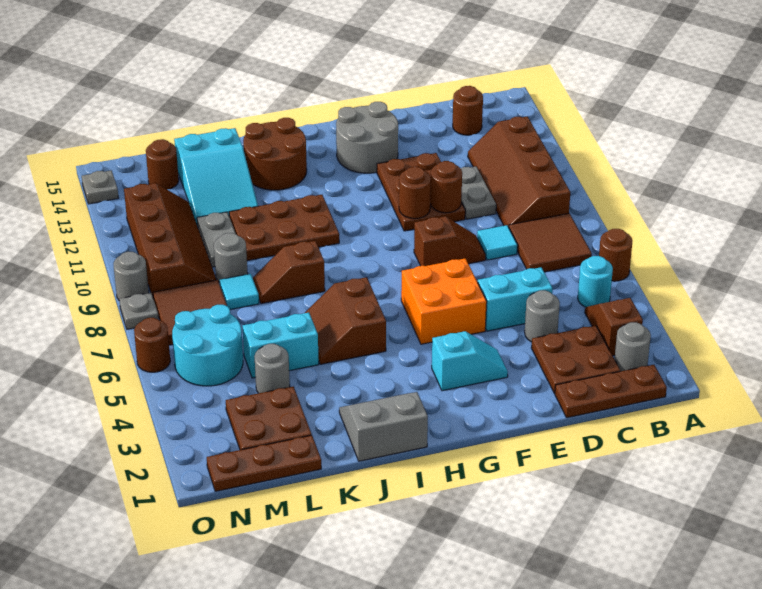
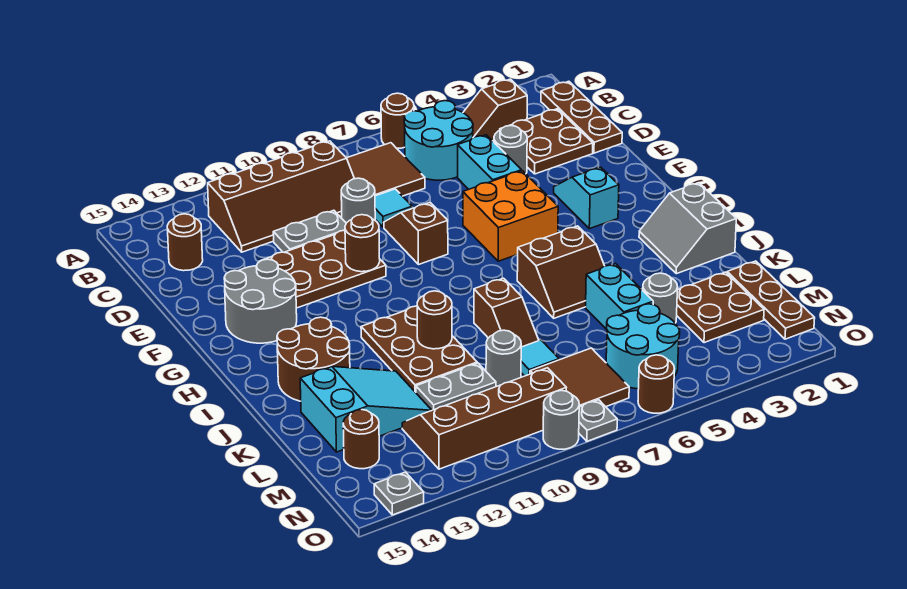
grey round brick B2 level 1 -> grey round brick D9 level 1
cyan round brick B5 level 1 -> cyan round brick B5:C6 level 1
brown round brick E10 level 2 -> brown round brick J10 level 2

